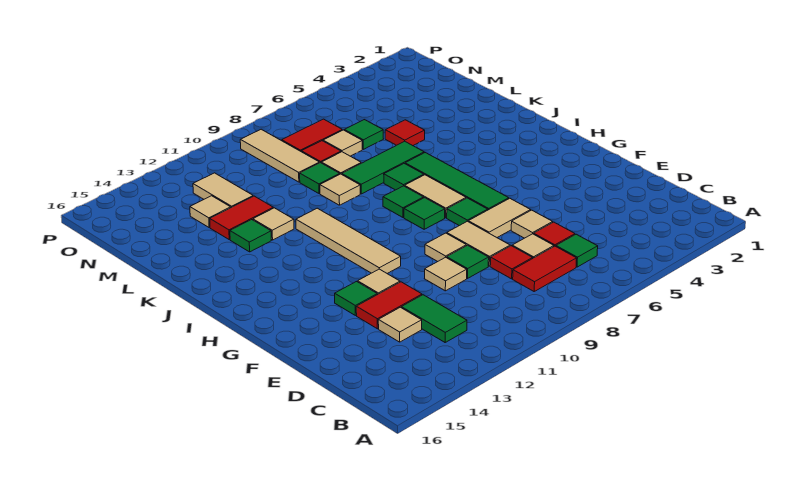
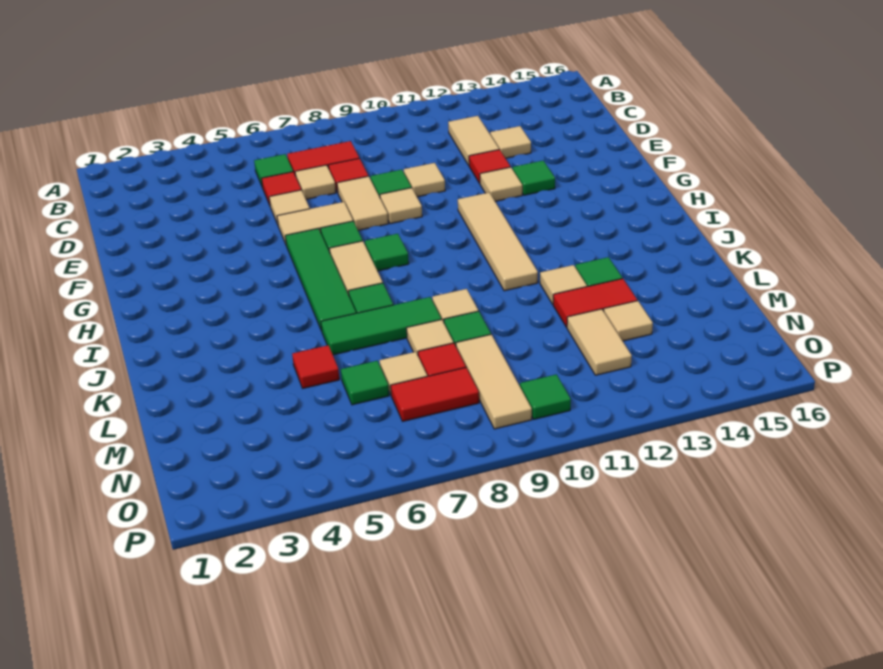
green tile C12:D12 level 1 -> tan tile C12:D12 level 1
red tile E12:E13 level 1 -> red tile E12 level 1
green tile I8 level 1 -> green tile O10 level 1

